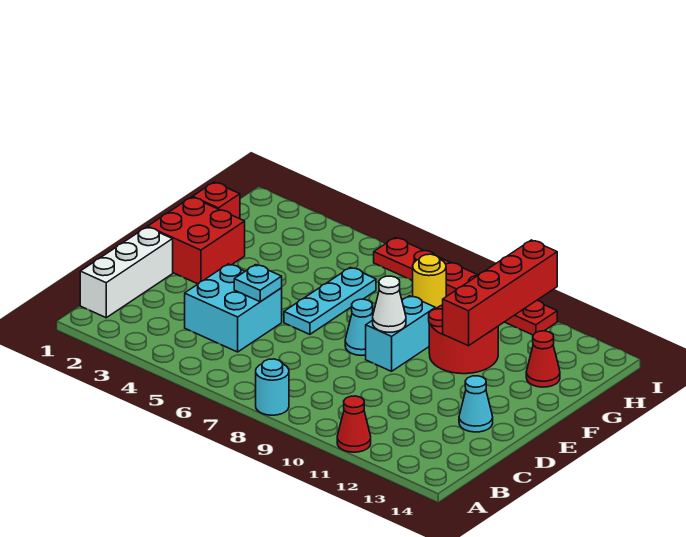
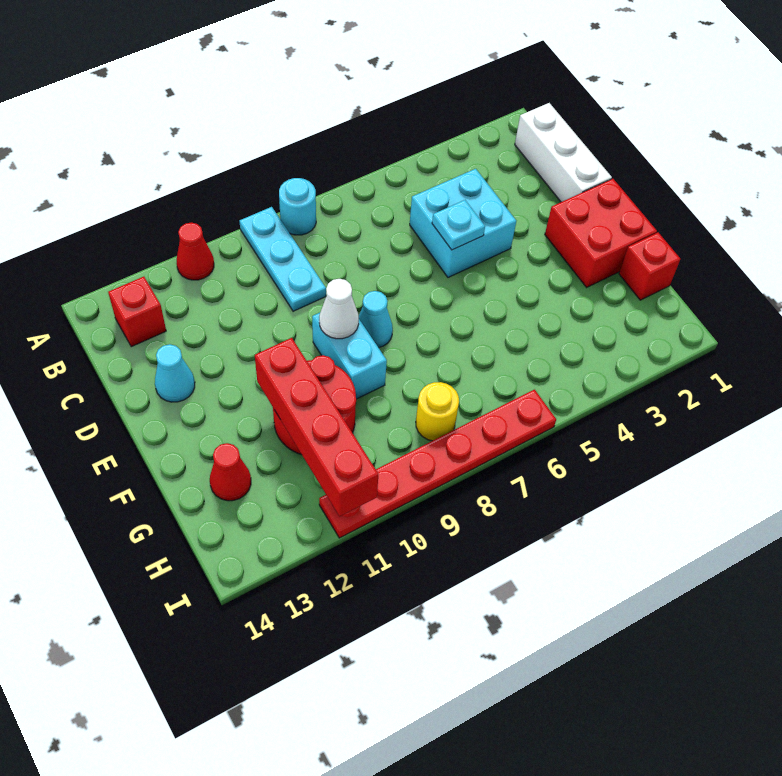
none -> red brick B13 level 1
cyan plate E6:G6 level 1 -> cyan plate A9:C9 level 1

